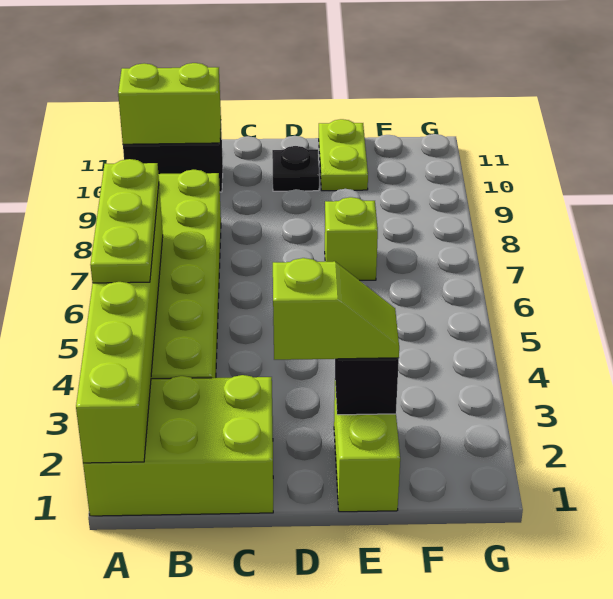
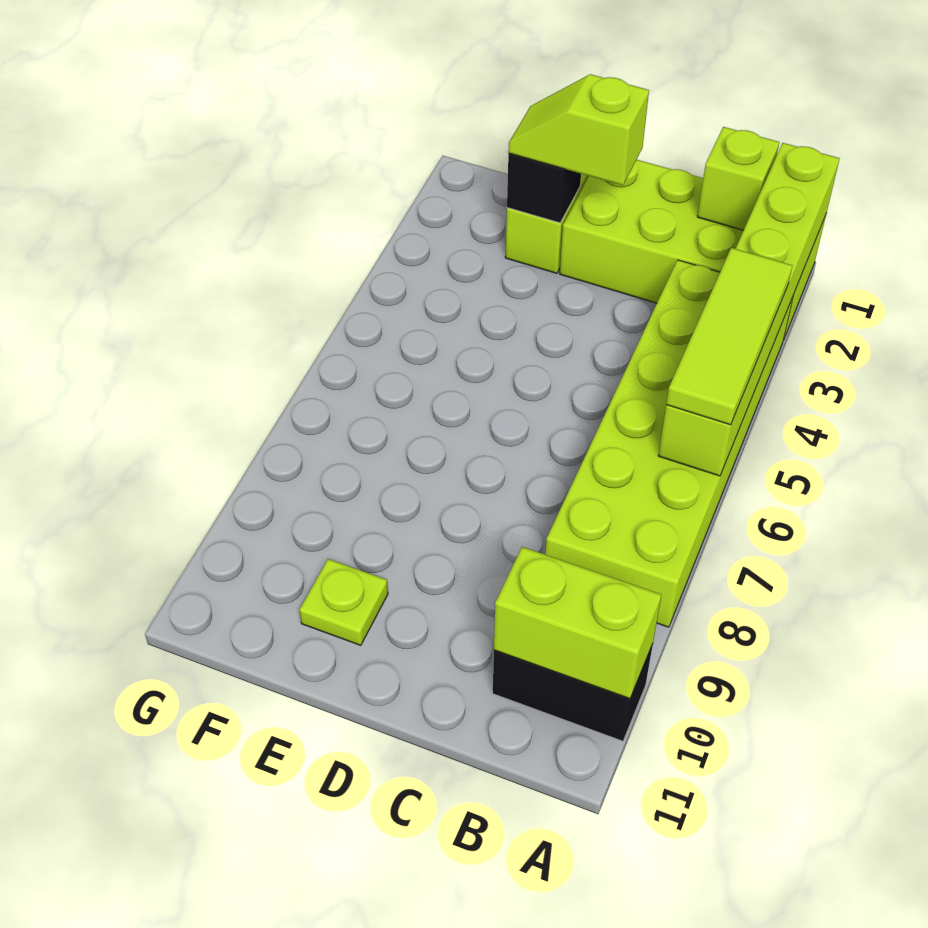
lime brick A1:C2 level 1 -> lime brick A1:D2 level 1
lime plate A4:A6 level 3 -> lime tile A4:A6 level 3
black plate D10 level 1 -> none
lime brick E7 level 1 -> lime brick B1 level 2
lime plate E10:E11 level 1 -> lime plate E10 level 1

